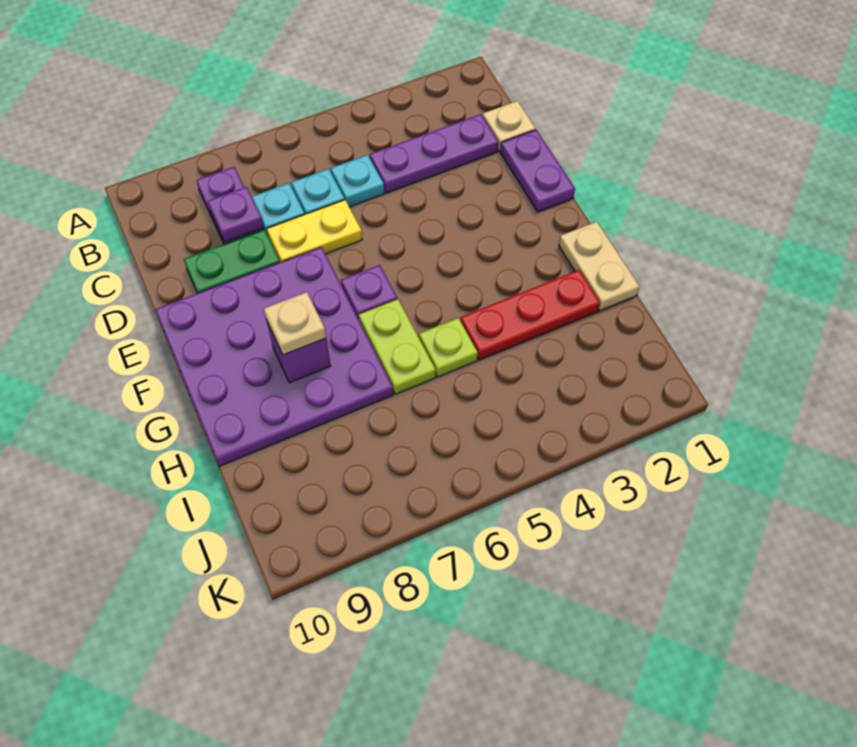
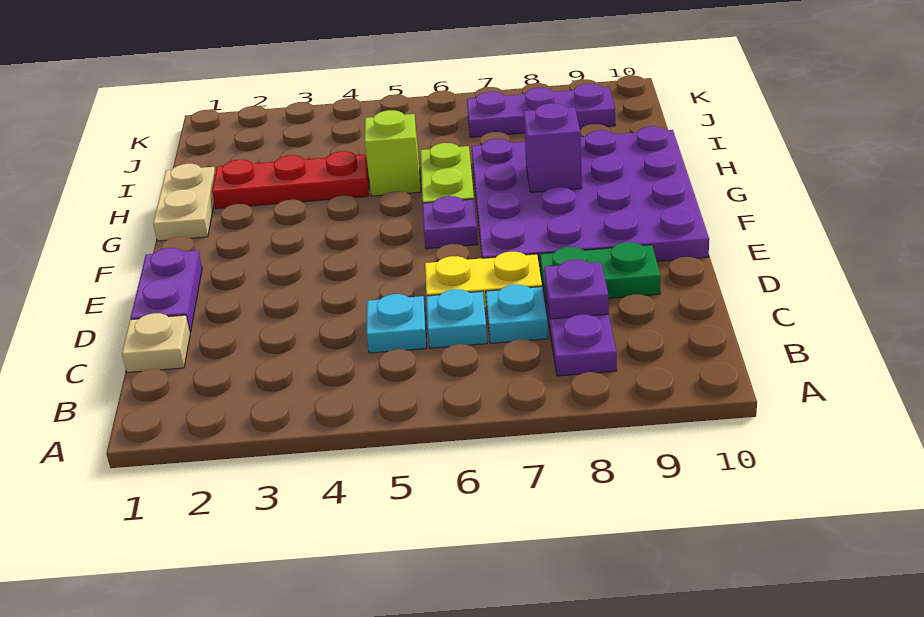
purple plate C2:C4 level 1 -> purple plate J7:J9 level 1
tan plate G8 level 3 -> none
lime plate H5 level 1 -> lime brick H5 level 1

